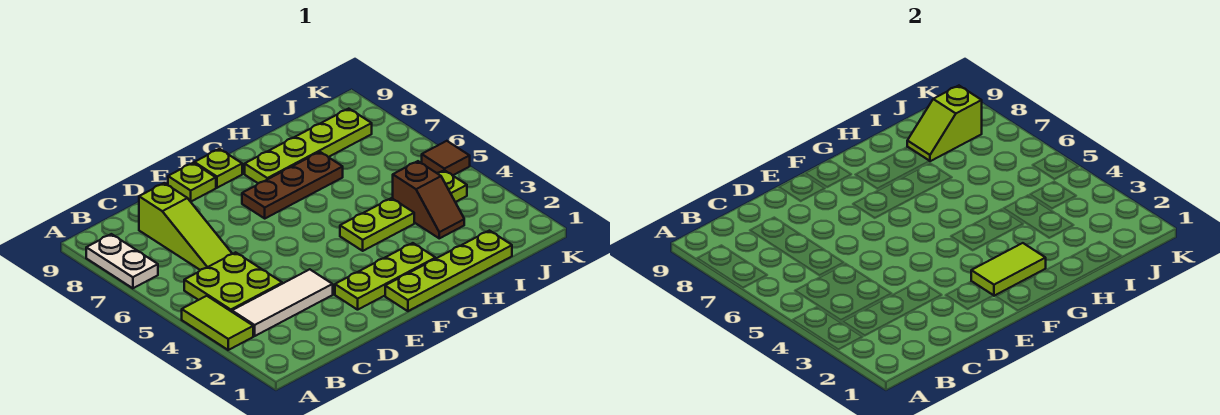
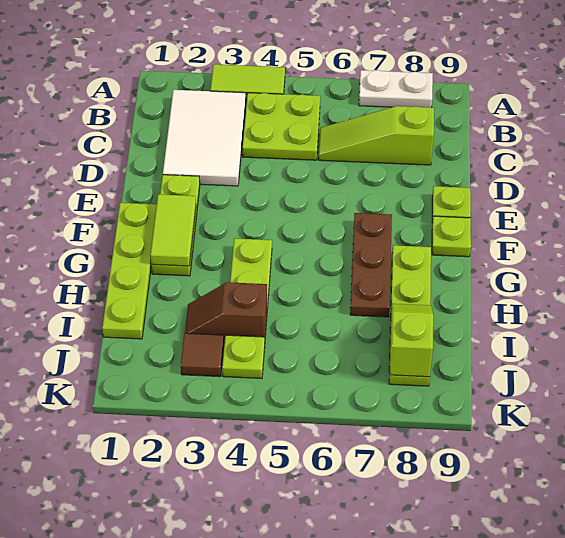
white tile B3:D3 level 1 -> white tile B2:D3 level 1
brown tile K5 level 1 -> brown tile J3 level 1

